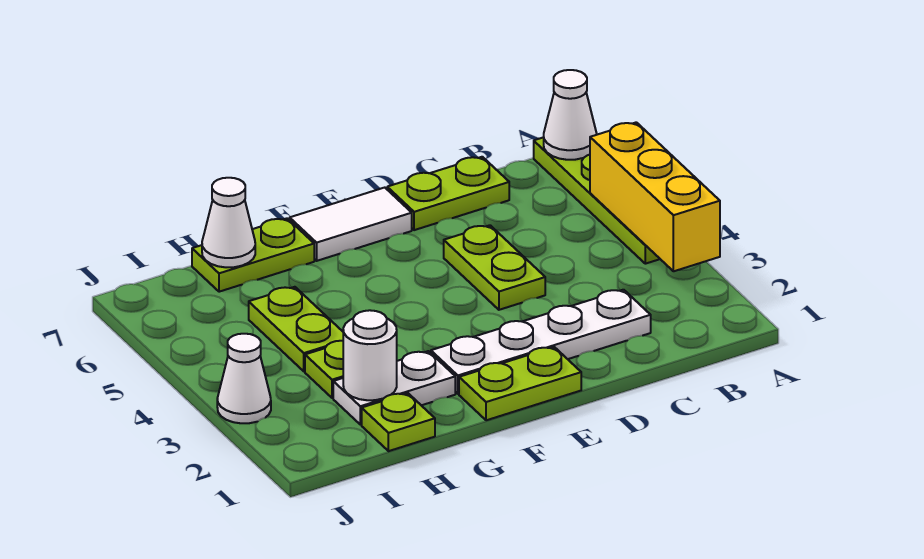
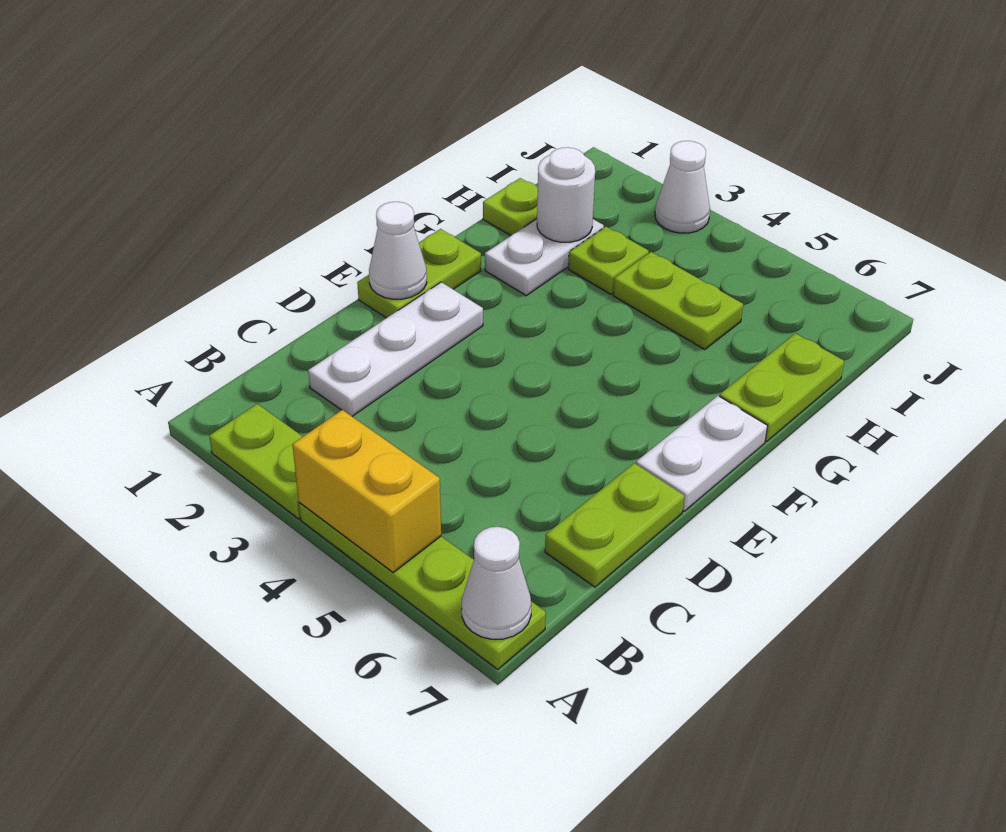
yellow brick A3:A5 level 2 -> yellow brick A4:A5 level 2
white plate C2:F2 level 1 -> white plate C2:E2 level 1
lime plate D4:D5 level 1 -> lime plate A2:A3 level 1
white tile E7:F7 level 1 -> white plate E7:F7 level 1
white cone H7 level 2 -> white cone E1 level 2

